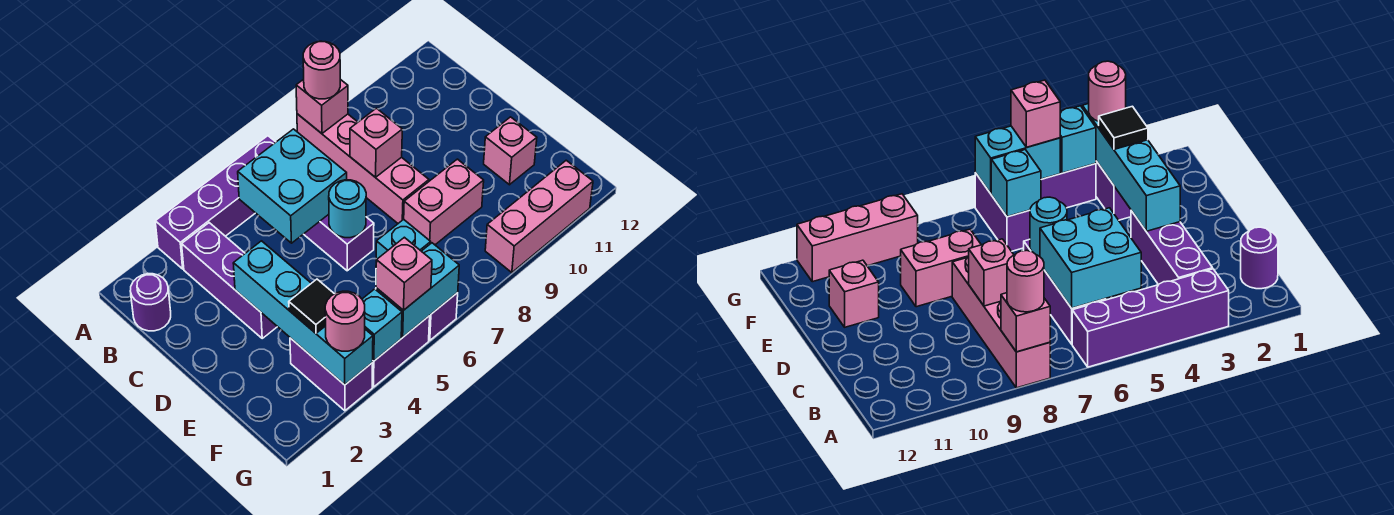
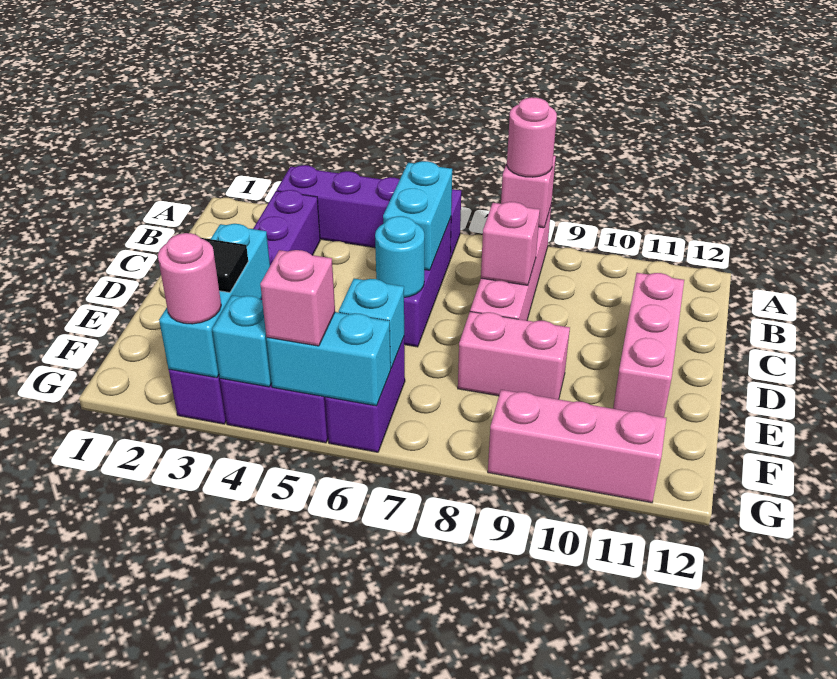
purple round brick B1 level 1 -> none
cyan brick B5:C6 level 2 -> cyan brick B6:C6 level 2
cyan brick D3:G3 level 2 -> cyan brick E3:G3 level 2
pink brick E11 level 1 -> pink brick C11:E11 level 1

